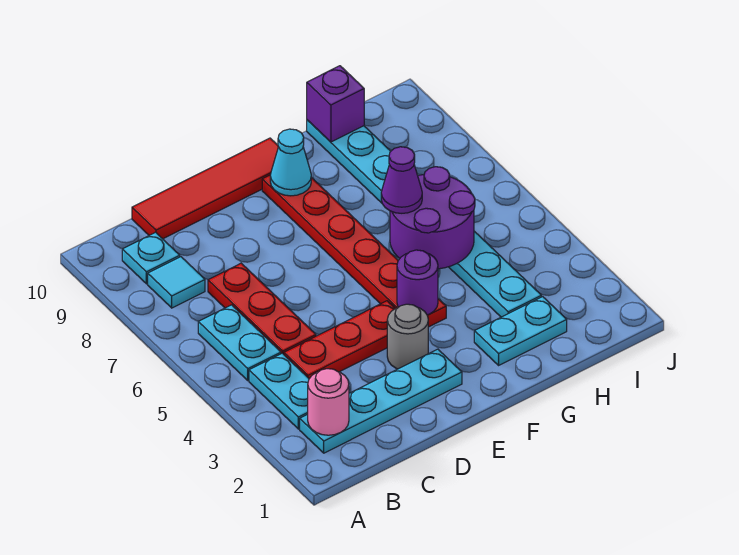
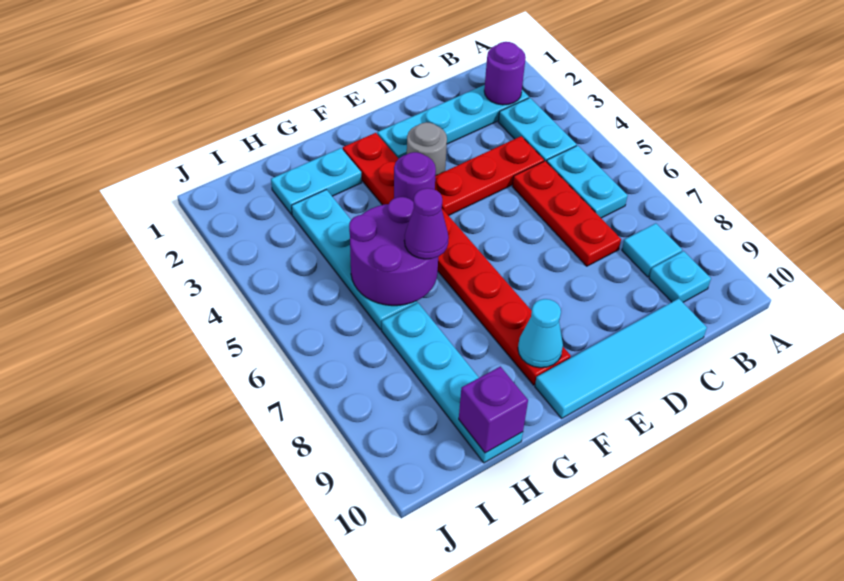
pink round brick B2 level 2 -> purple round brick B2 level 2
red tile C10:F10 level 1 -> cyan tile C10:F10 level 1
red plate F4:F9 level 1 -> red plate F2:F9 level 1

